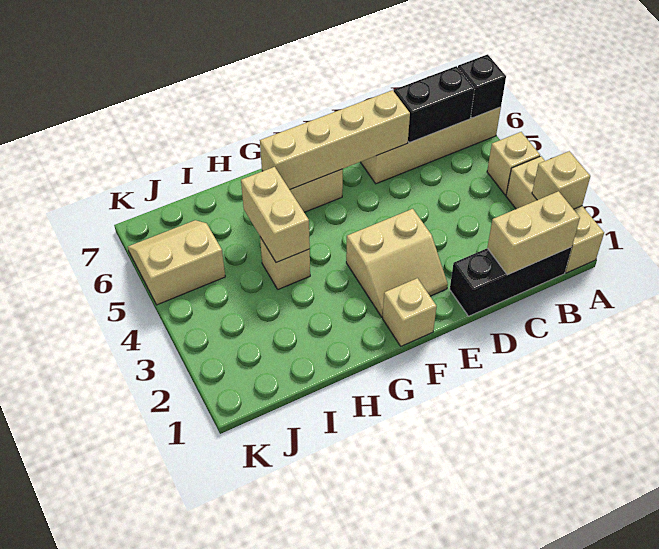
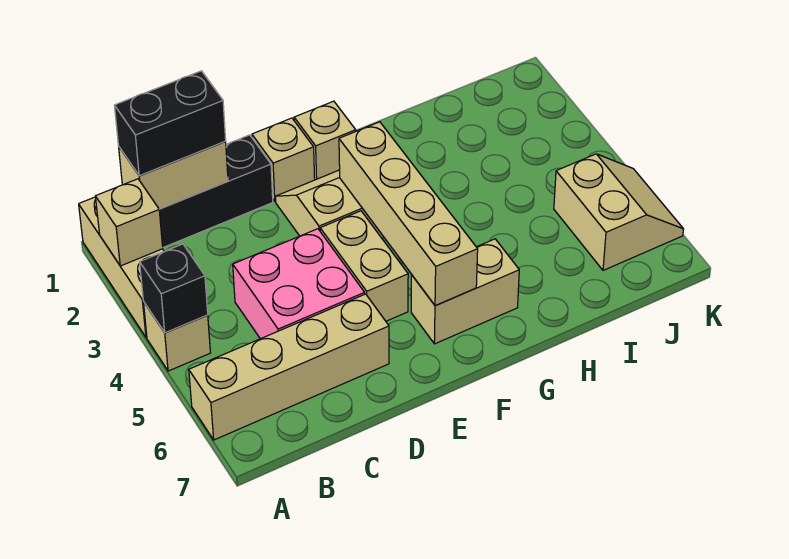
black brick A6 level 2 -> black brick A4 level 2
black brick B6:C6 level 2 -> black brick B1:C1 level 3
none -> pink brick C4:D5 level 1
tan brick D6:G6 level 2 -> tan brick F3:F6 level 2
tan brick H4 level 1 -> tan brick E1 level 1
tan brick H4:H5 level 2 -> tan brick E4:E5 level 1
tan slope J5:K6 level 1 top 5 -> tan slope J5:K6 level 1 top J

